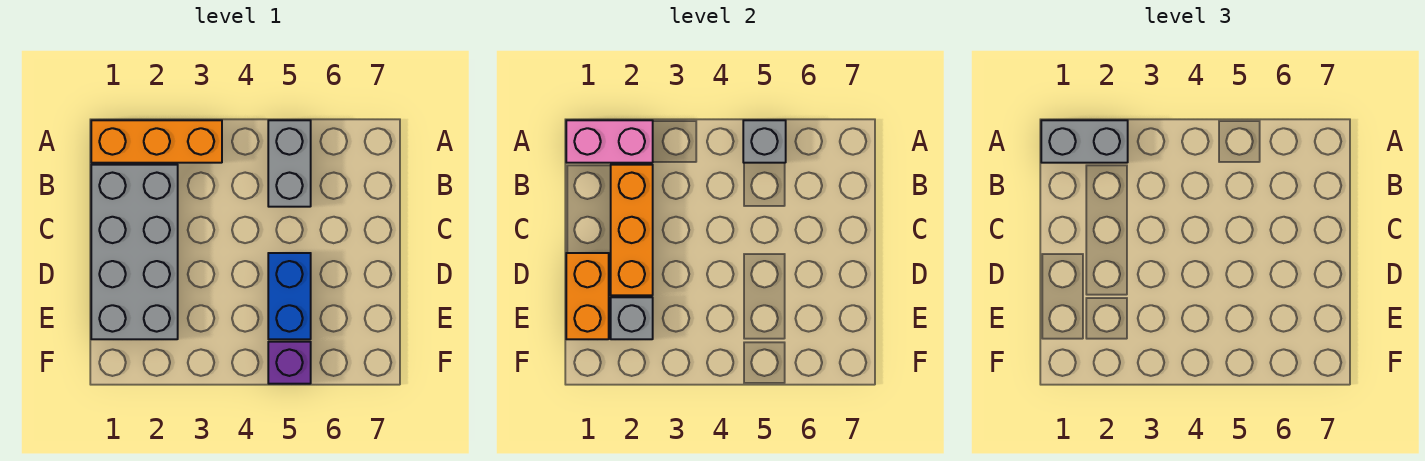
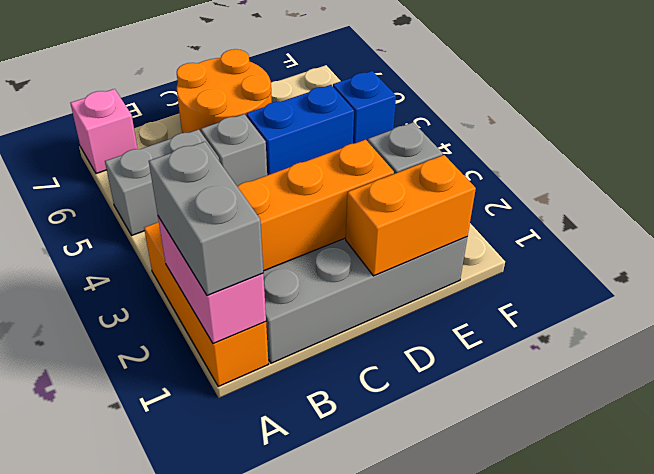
grey brick A5 level 2 -> grey brick C5 level 1
none -> pink brick A7 level 1
none -> orange round brick C6:D7 level 1
purple brick F5 level 1 -> blue brick F5 level 1

